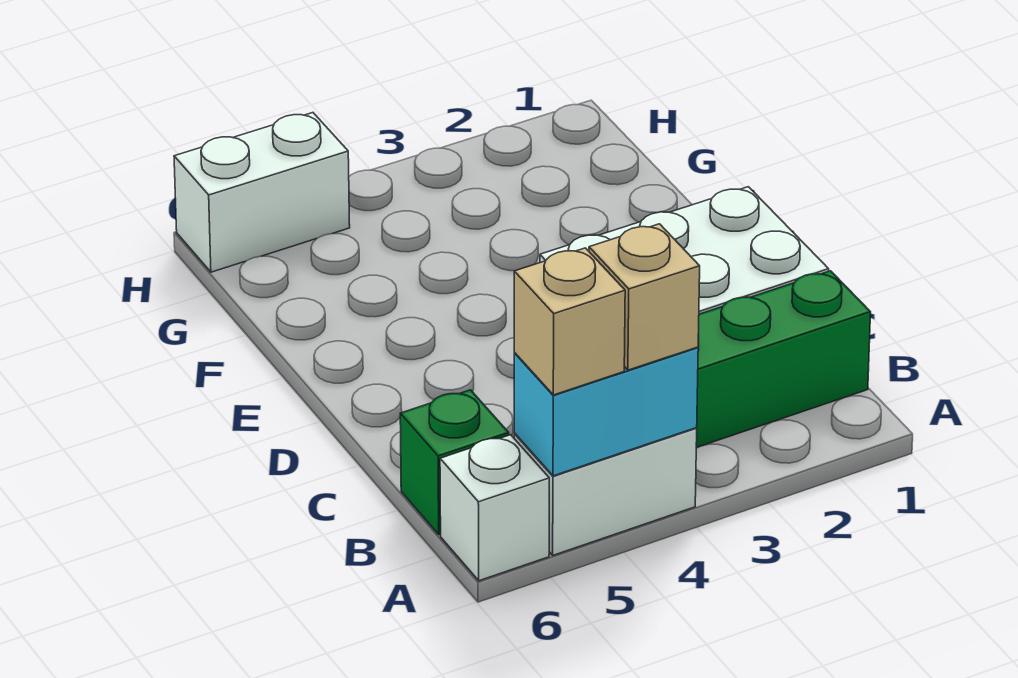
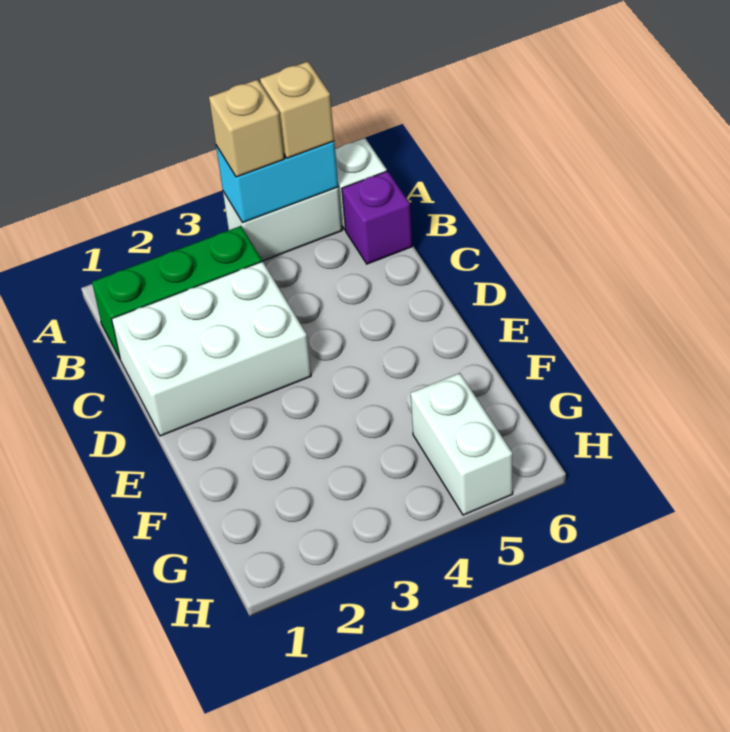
green brick B6 level 1 -> purple brick B6 level 1
white brick H5:H6 level 1 -> white brick G5:H5 level 1

